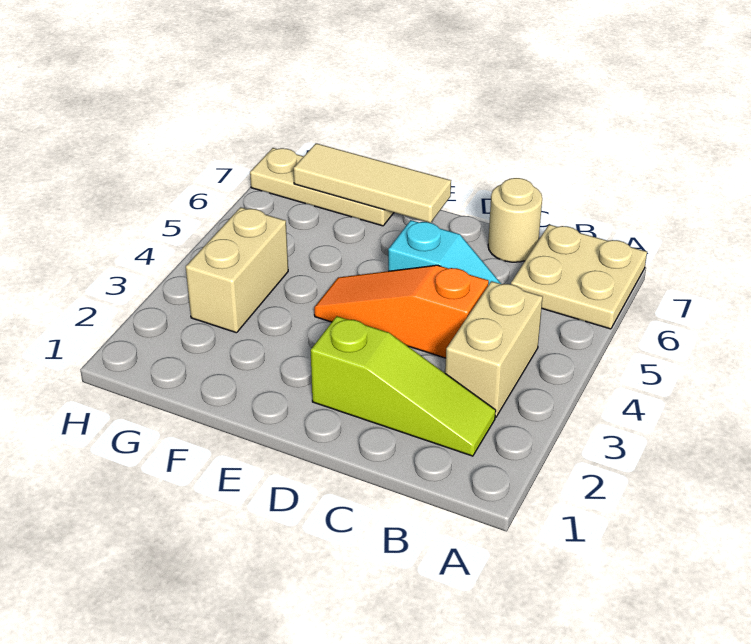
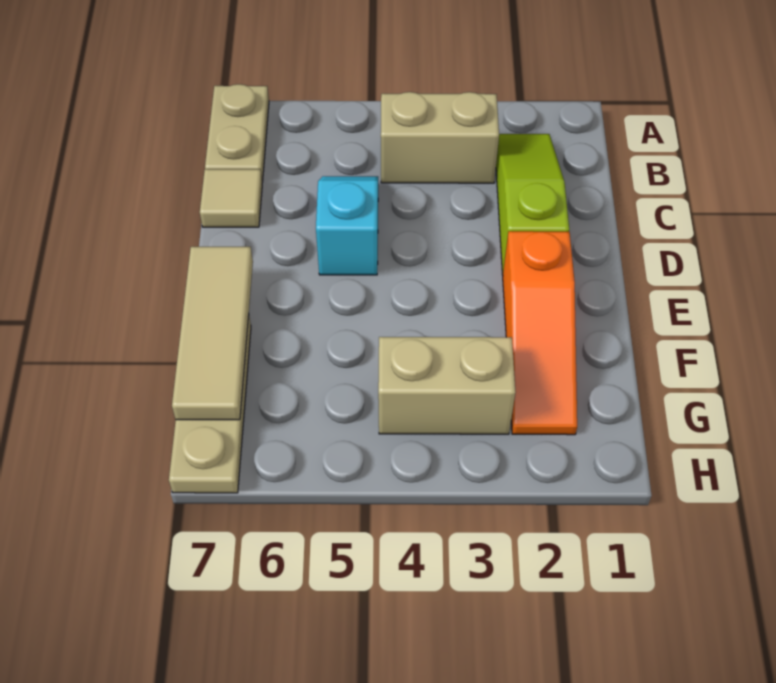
tan plate A6:B7 level 1 -> tan plate A7:B7 level 1
orange slope C4:E4 level 1 top C -> orange slope E2:G2 level 1 top E
tan round brick C7 level 1 -> tan tile C7 level 1

